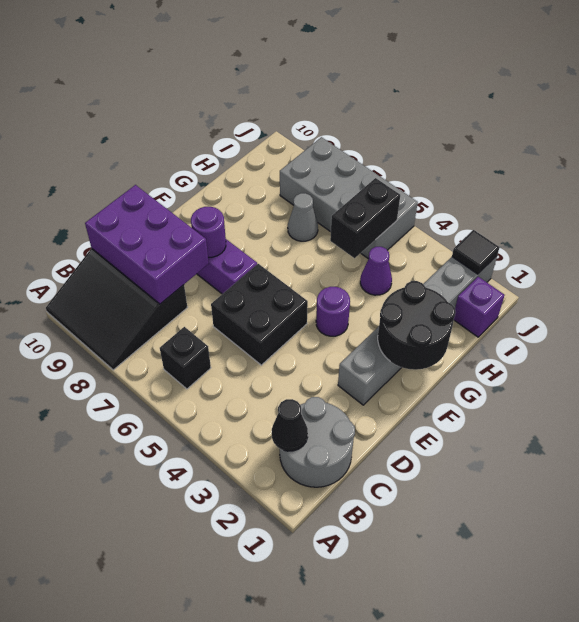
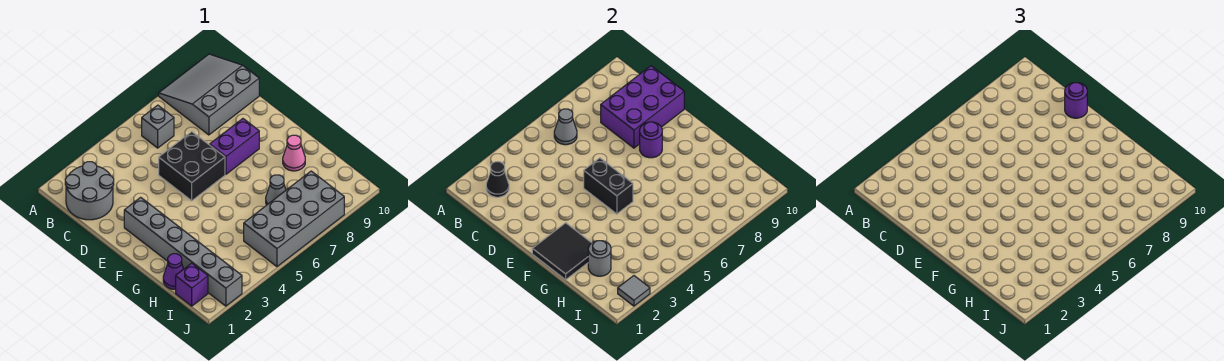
black slope A8:C10 level 1 top C -> grey slope A8:C10 level 1 top C
black brick B6 level 1 -> grey brick B6 level 1
none -> grey cone B6 level 2
black round brick F1:G2 level 2 -> black tile F1:G2 level 2
purple round brick F4 level 1 -> purple round brick D10 level 3
none -> pink cone G9 level 1
none -> grey round brick H2 level 2
purple cone H4 level 1 -> purple cone H1 level 1
black brick H5:I5 level 2 -> black brick E5:F5 level 2
black tile J2 level 2 -> grey tile J2 level 2

